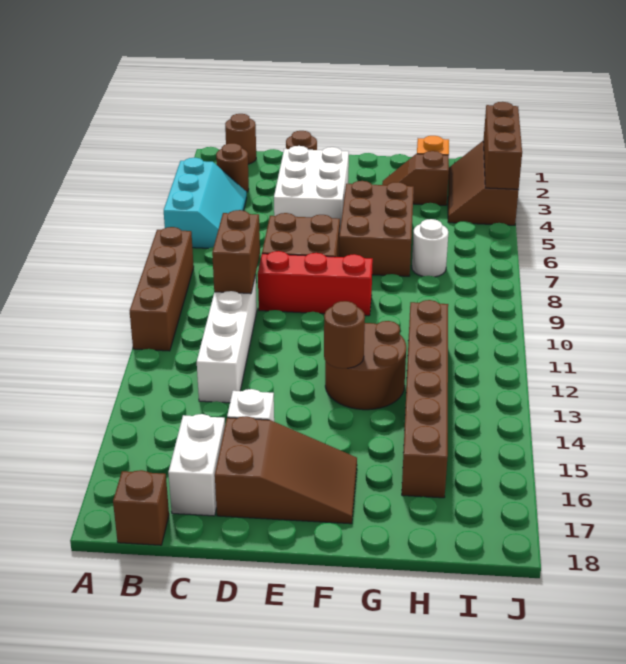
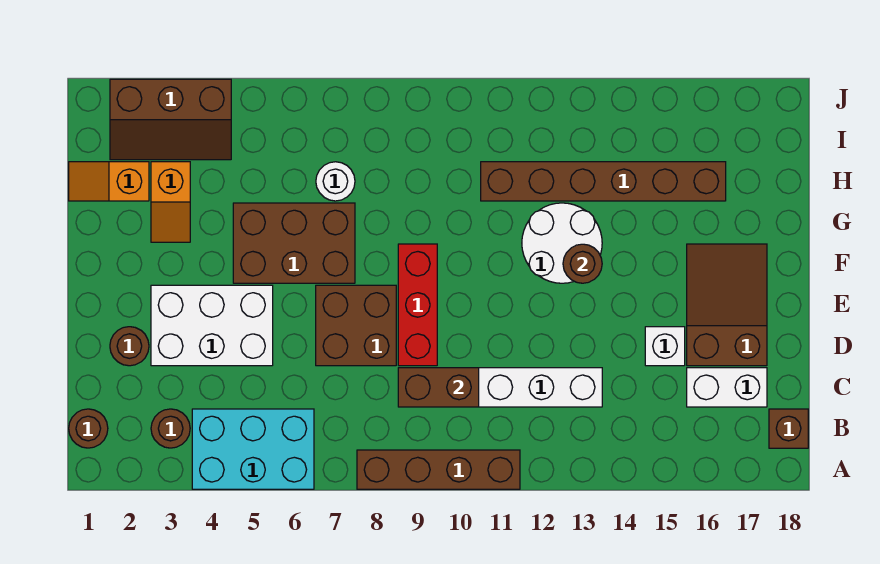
cyan slope A4:B6 level 1 top A -> cyan brick A4:B6 level 1
brown round brick F12:G13 level 1 -> white round brick F12:G13 level 1
brown slope G3:H3 level 1 top H -> orange slope G3:H3 level 1 top H
brown brick J2:J4 level 2 -> none

